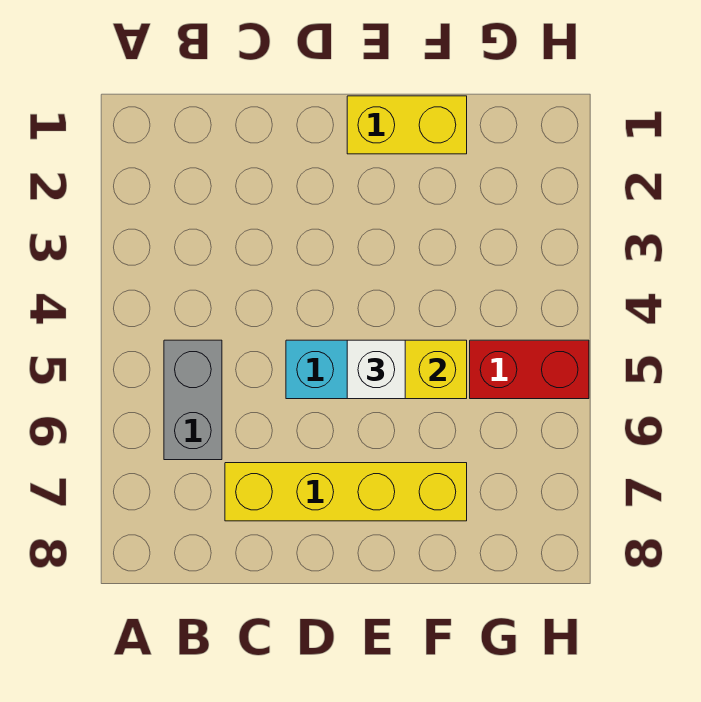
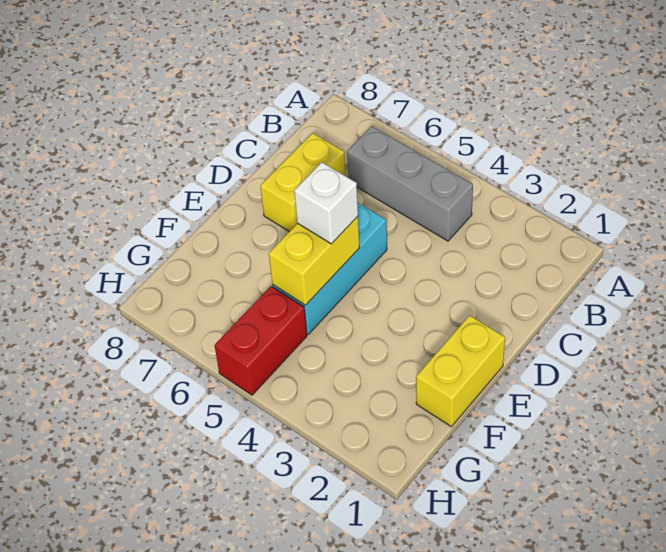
grey brick B5:B6 level 1 -> grey brick B4:B6 level 1
yellow brick C7:F7 level 1 -> yellow brick C7:D7 level 1

